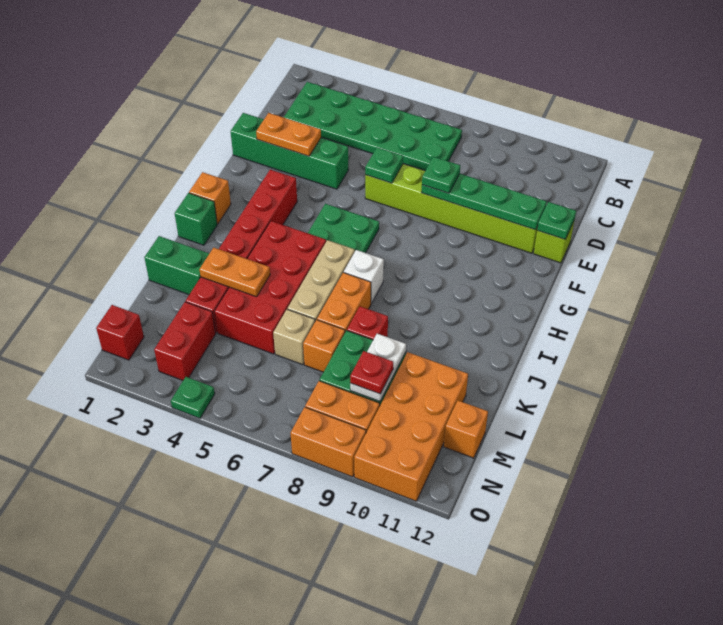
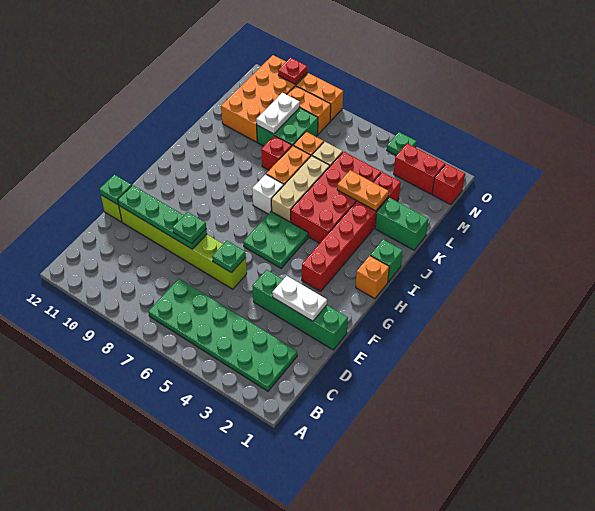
orange plate E2:E3 level 2 -> white plate E2:E3 level 2
red brick M3:N3 level 1 -> red brick N2:N3 level 1
red plate M9 level 3 -> red plate O10 level 2
orange brick M12 level 1 -> none

